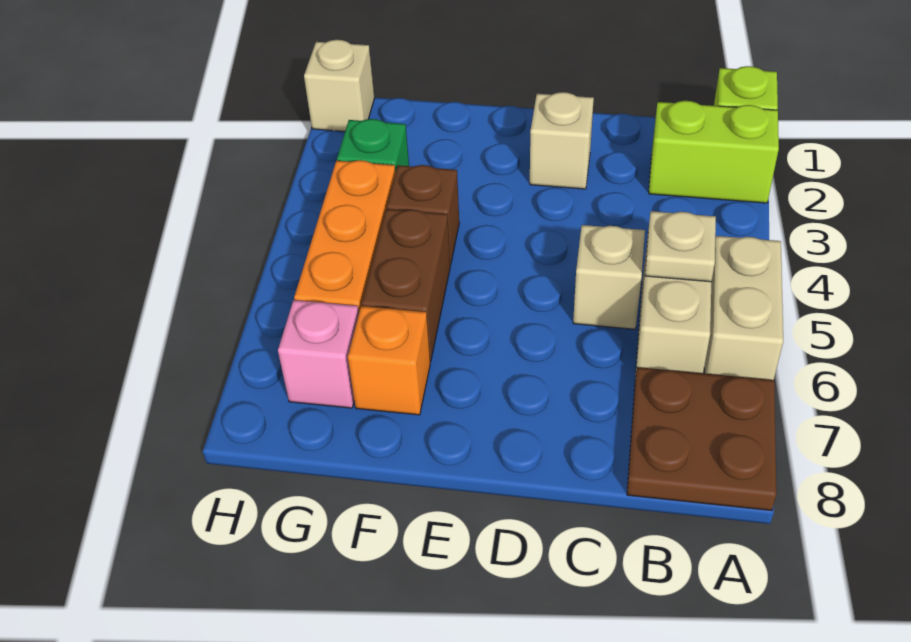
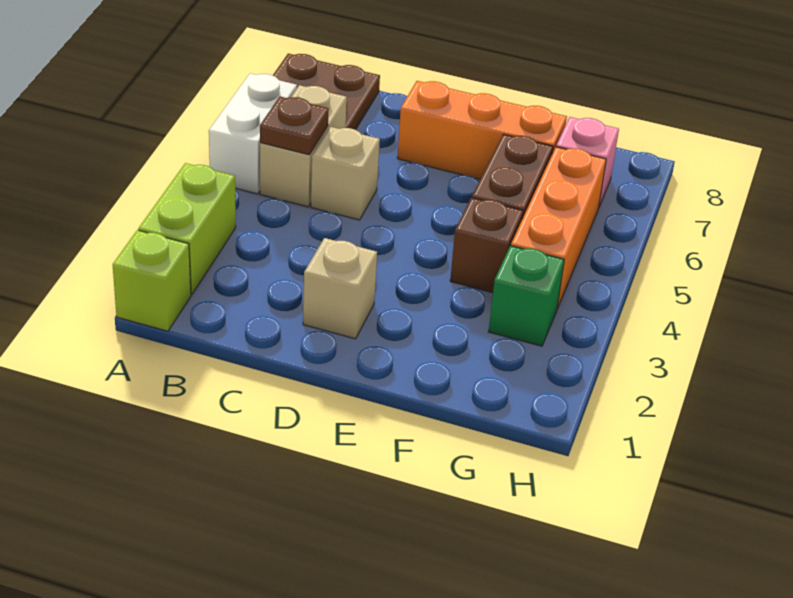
lime brick A2:B2 level 1 -> lime brick A2:A3 level 1
tan brick A5:A6 level 1 -> white brick A5:A6 level 1
tan plate B5 level 2 -> brown plate B5 level 2
orange brick F7 level 1 -> orange brick D7:F7 level 1
tan brick H1 level 1 -> none

